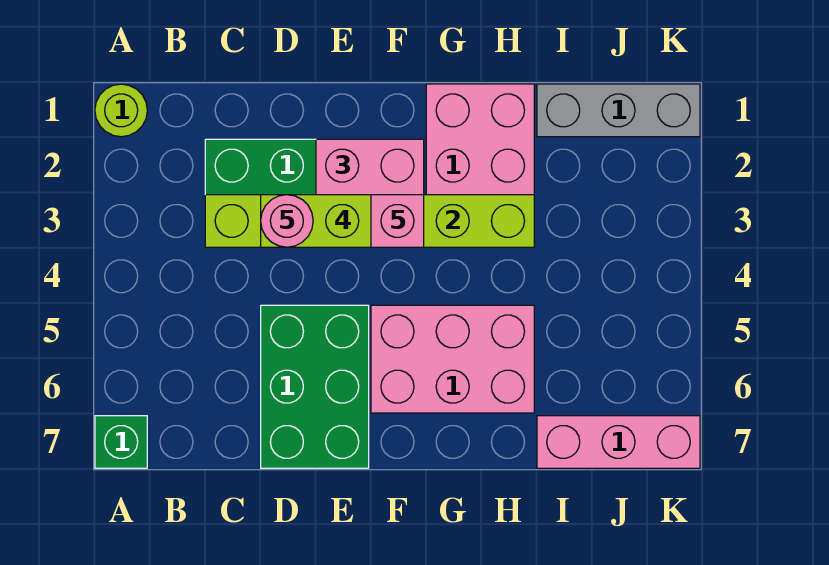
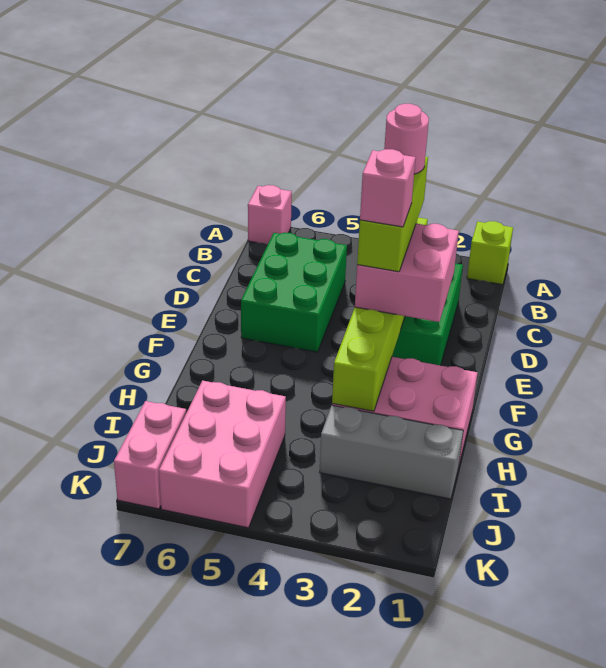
lime round brick A1 level 1 -> lime brick A1 level 1
green brick A7 level 1 -> pink brick A7 level 1
green brick D5:E7 level 1 -> green brick C5:E6 level 1
pink brick F5:H6 level 1 -> pink brick I5:K6 level 1
grey brick I1:K1 level 1 -> grey brick I1:I3 level 1
pink brick I7:K7 level 1 -> pink brick J7:K7 level 1

